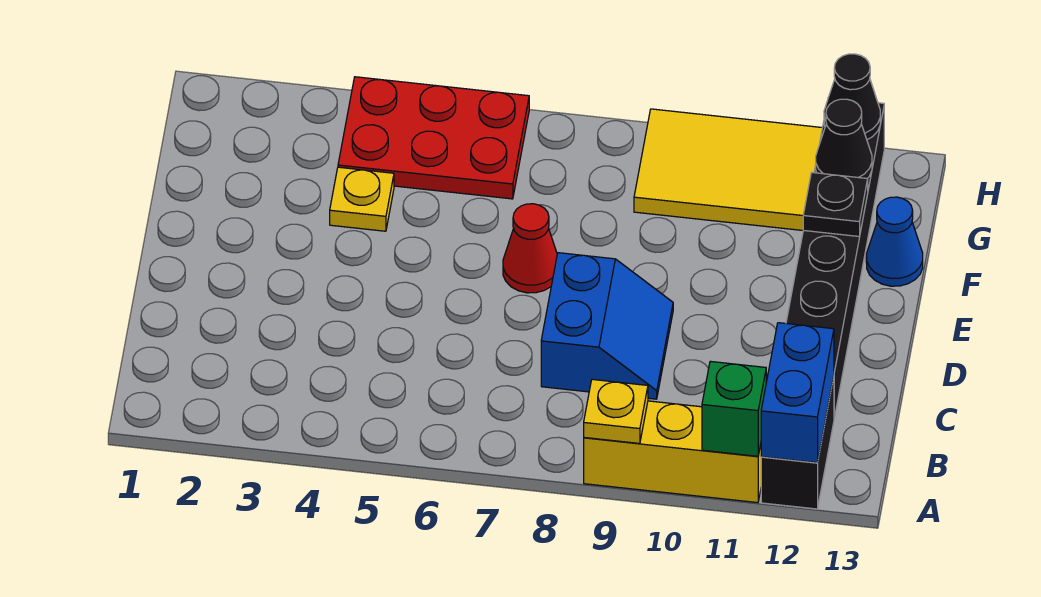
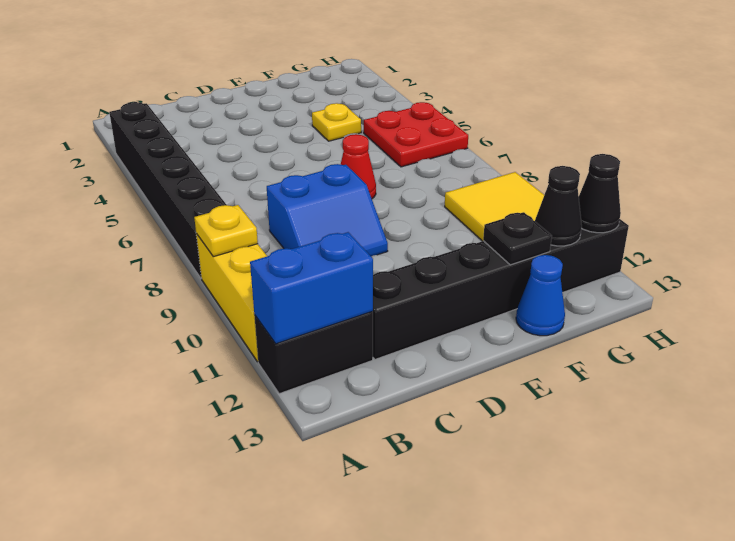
none -> black brick A3:A8 level 1
green brick A11 level 2 -> none
red plate G4:H6 level 1 -> red plate G5:H6 level 1

